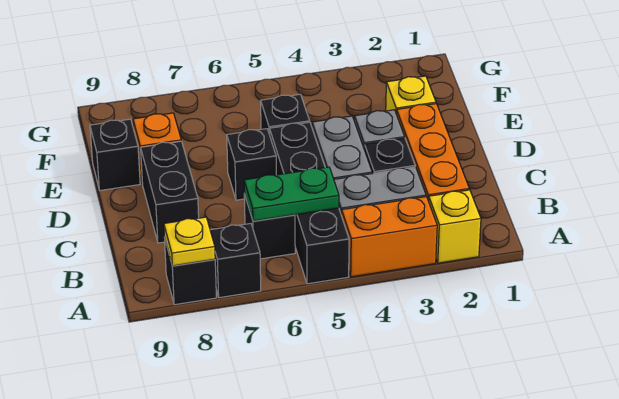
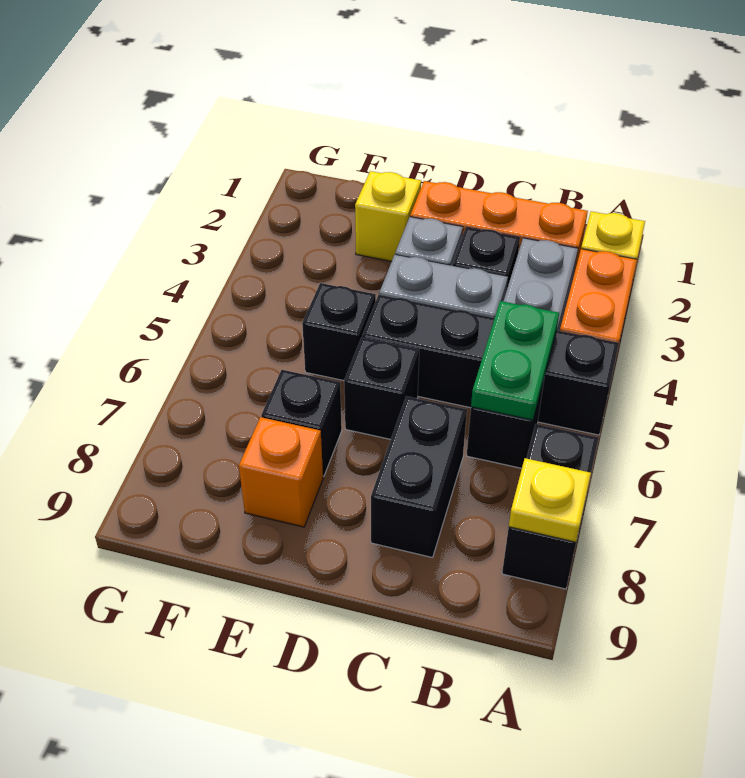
black brick C8:D8 level 1 -> black brick C7:C8 level 1
black brick E9 level 1 -> black brick E7 level 1

